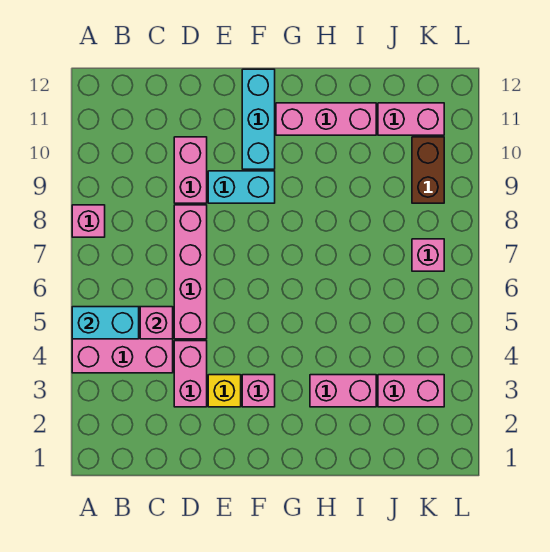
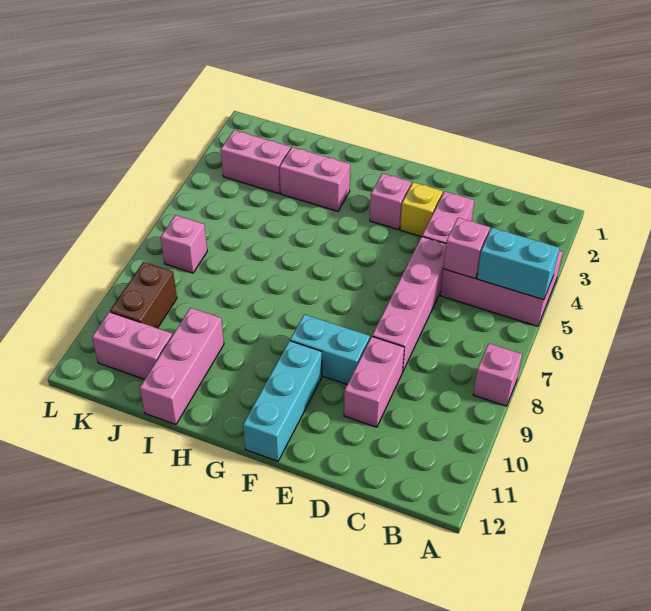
pink brick G11:I11 level 1 -> pink brick I10:I12 level 1

